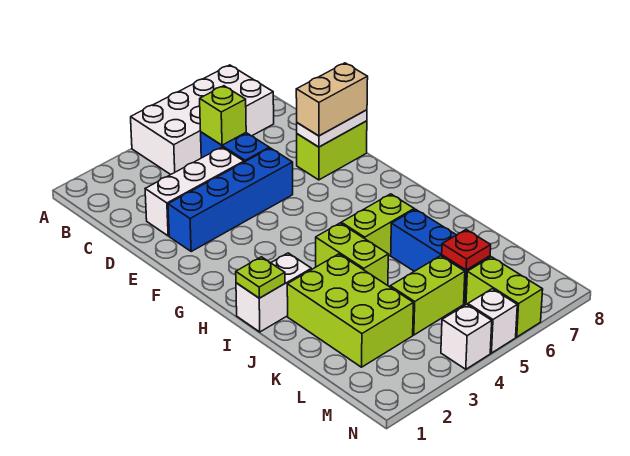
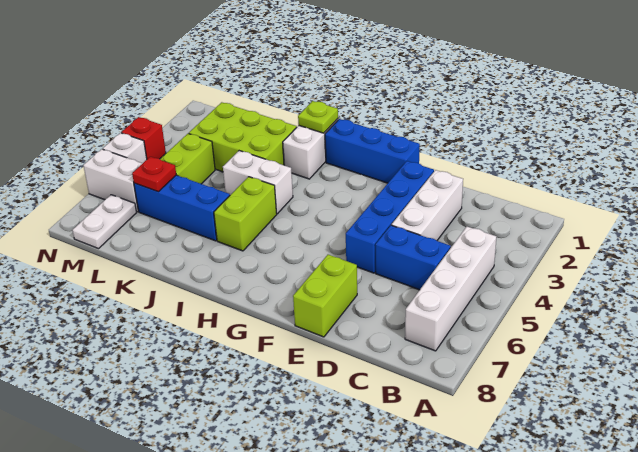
white brick A4:B7 level 1 -> white brick B4:B7 level 1
lime brick C5 level 2 -> none
white plate E7:E8 level 2 -> white plate M7:M8 level 1
tan brick E7:E8 level 3 -> none
none -> blue brick F1:H1 level 1
lime brick I4:J4 level 1 -> white brick I4:J4 level 1
lime brick M6:N6 level 1 -> white brick M6:N6 level 1
white brick N4 level 1 -> red brick N4 level 1

